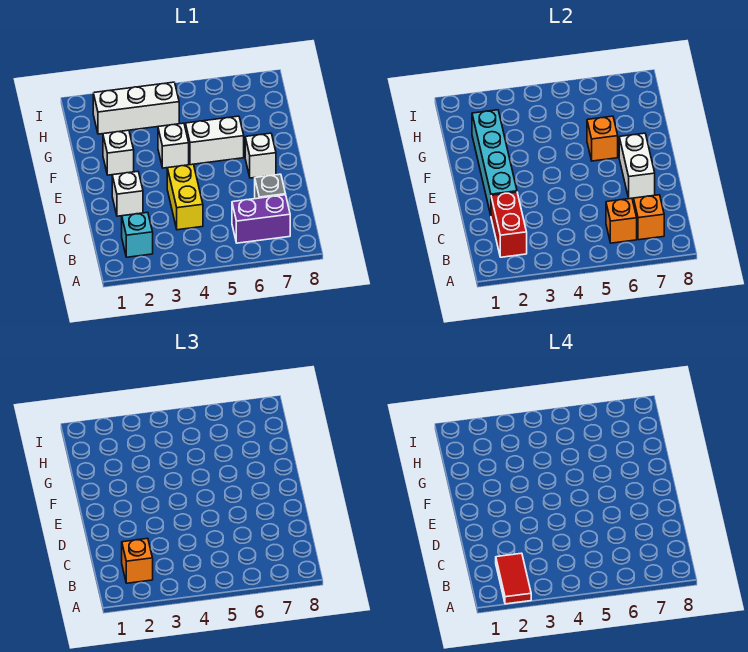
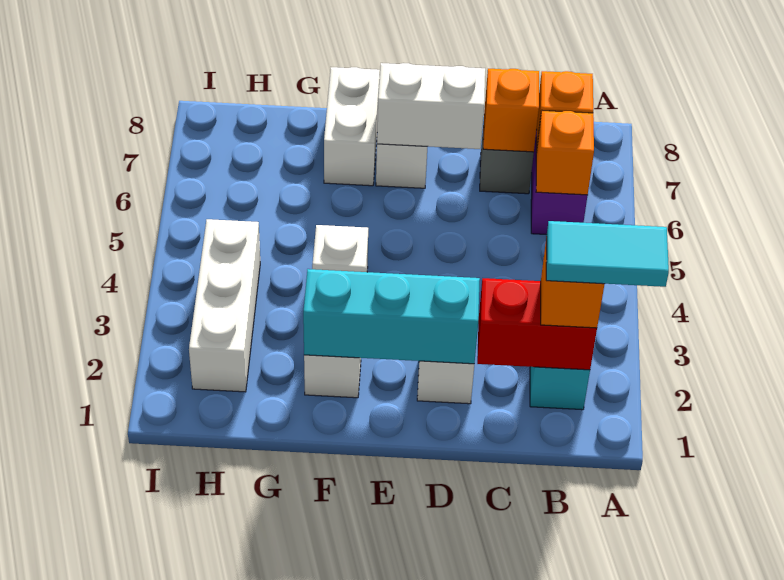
red tile A2:B2 level 4 -> cyan tile A2:B2 level 4
yellow brick C4:D4 level 1 -> none
cyan brick D2:G2 level 2 -> cyan brick D2:F2 level 2
white brick F5:F6 level 1 -> white brick F7:F8 level 1
orange brick F6 level 2 -> orange brick C7 level 2

